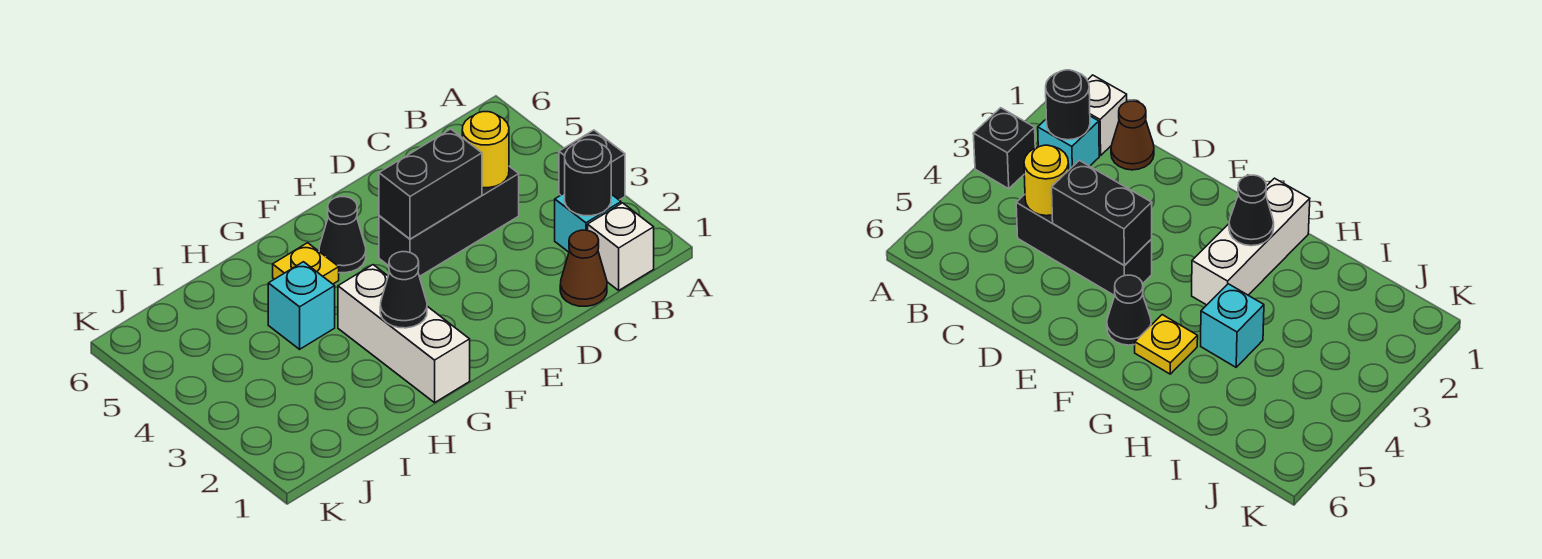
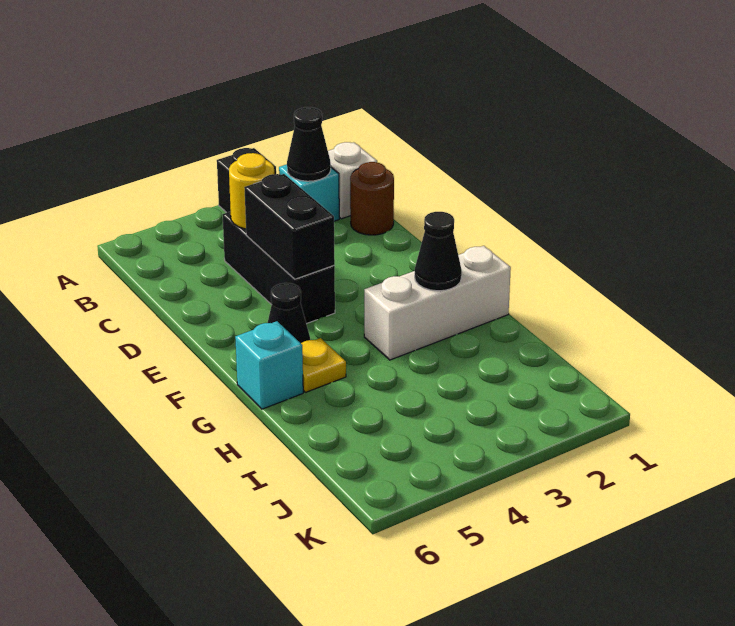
black round brick B2 level 2 -> black cone B2 level 2
brown cone C1 level 1 -> brown round brick C1 level 1
cyan brick H4 level 1 -> cyan brick G6 level 1

